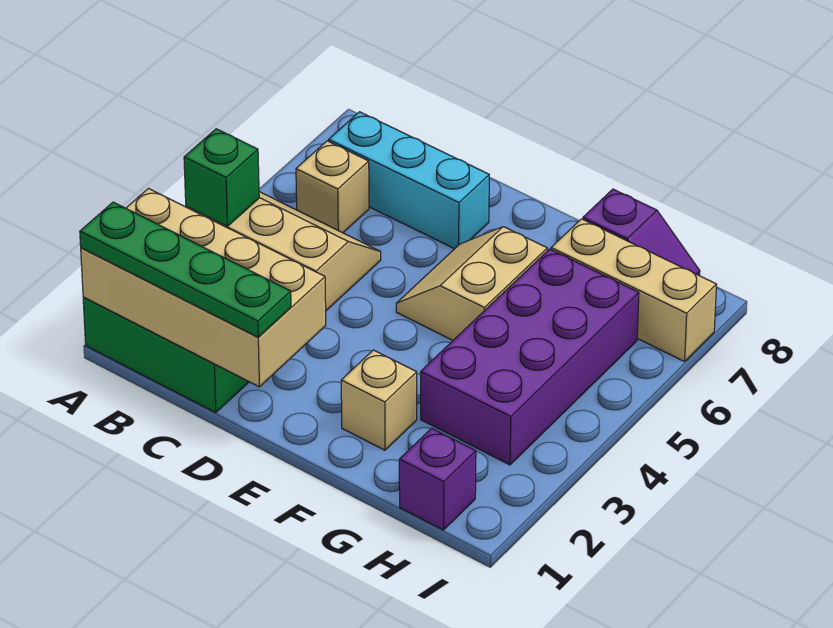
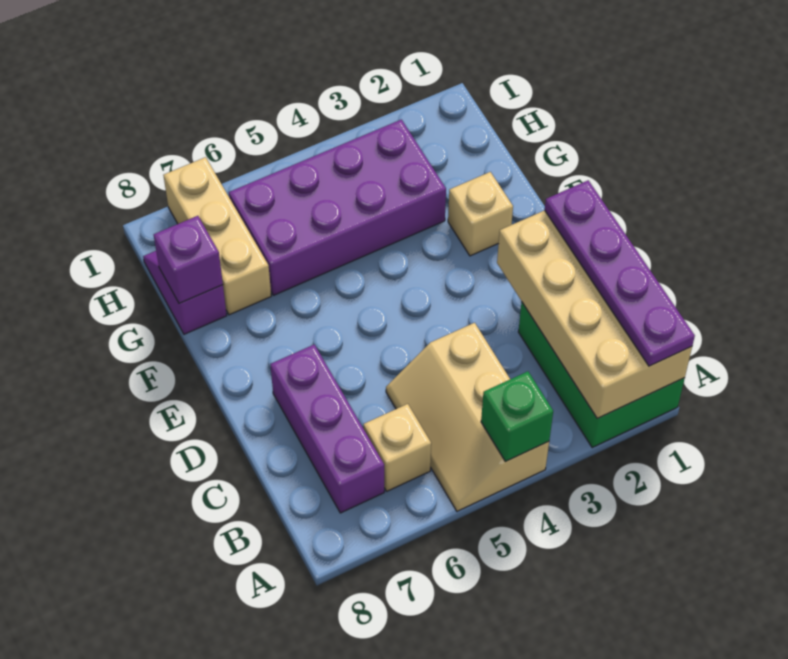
green plate A1:D1 level 3 -> purple plate A1:D1 level 3
cyan brick B7:D7 level 1 -> purple brick B7:D7 level 1
tan slope E5:F6 level 1 top F -> none
purple brick H1 level 1 -> purple brick G8 level 2

